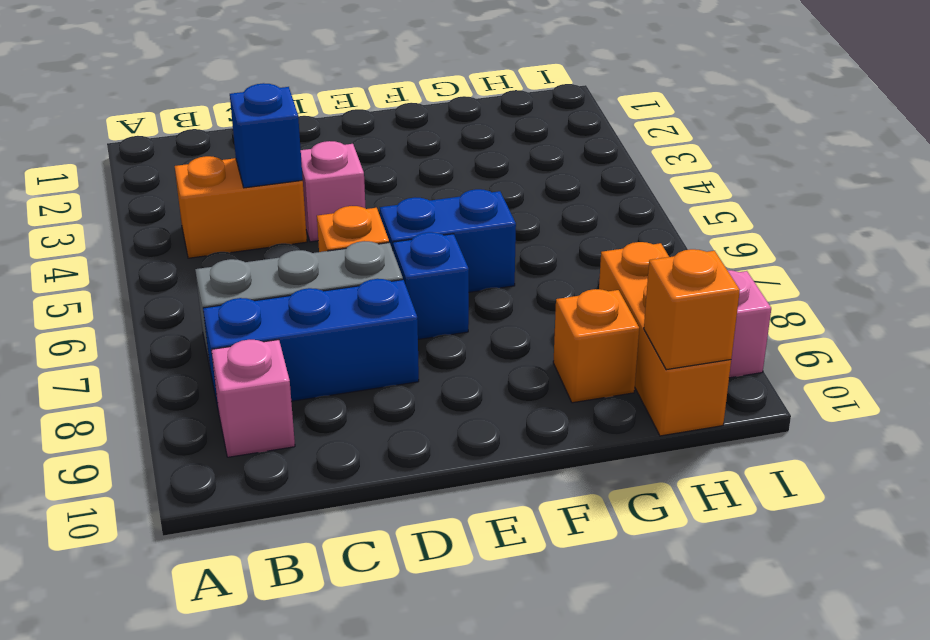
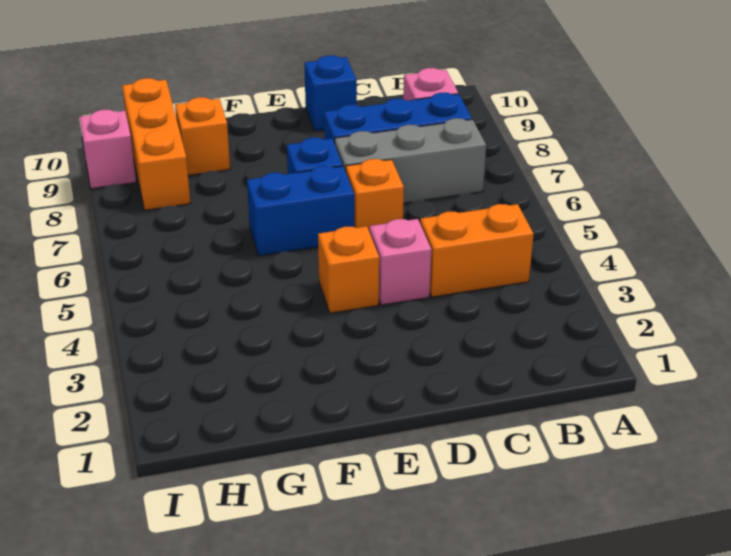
blue brick C4 level 2 -> blue brick D10 level 1
orange brick H10 level 2 -> orange brick E4 level 1

